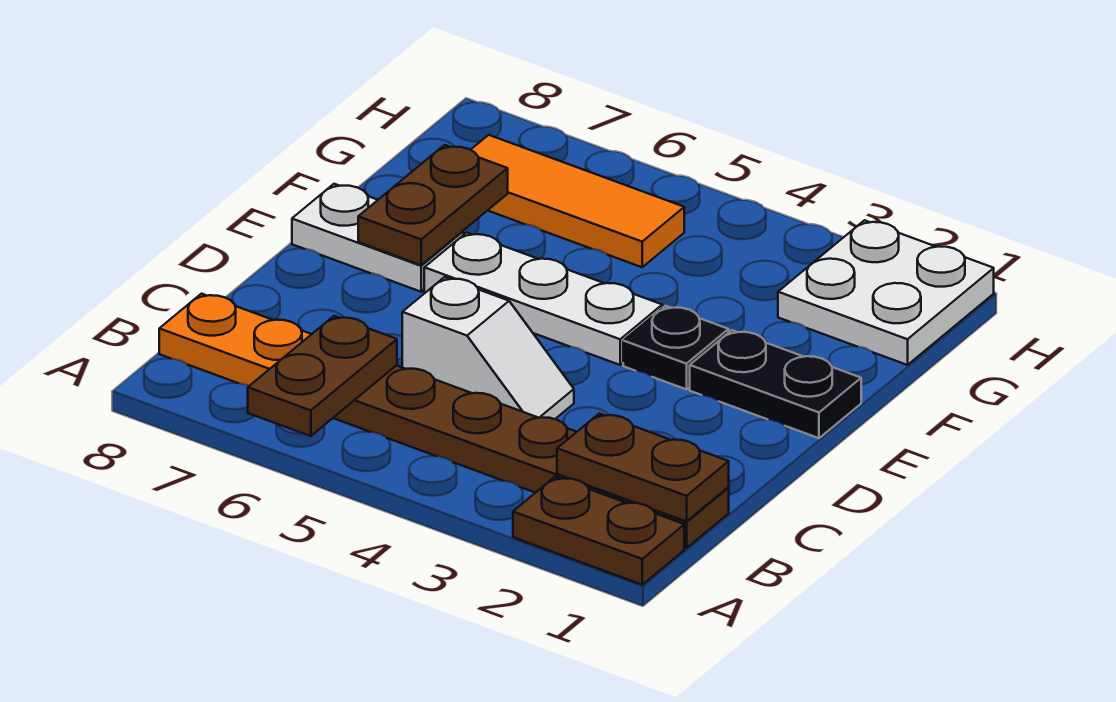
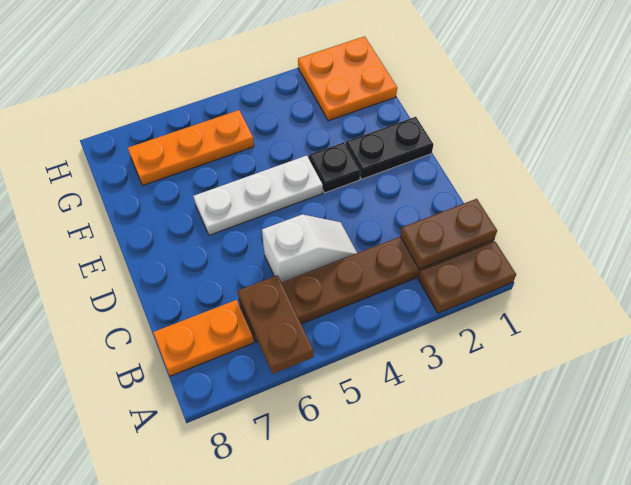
white plate E7:E8 level 1 -> none
brown plate E7:F7 level 2 -> none
white plate G1:H2 level 1 -> orange plate G1:H2 level 1
orange tile G5:G7 level 1 -> orange plate G5:G7 level 1

